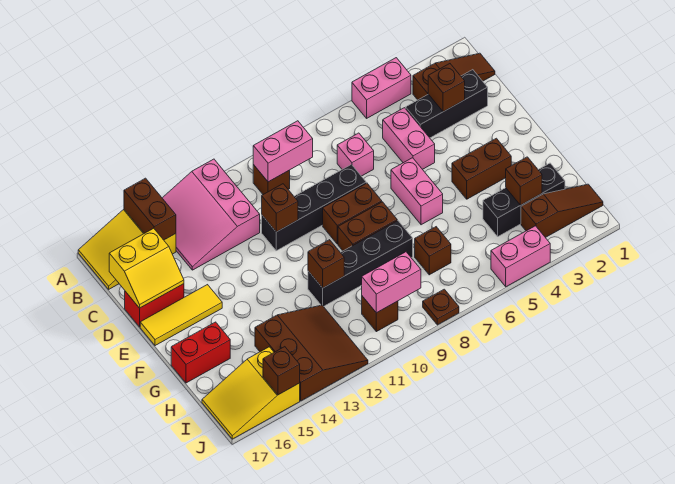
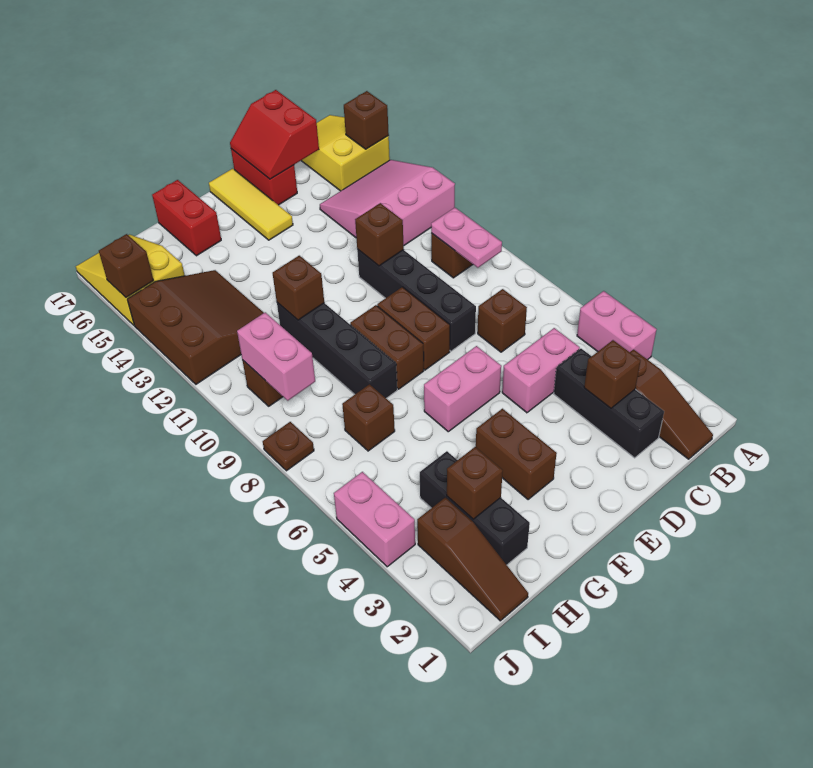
brown brick A15:B15 level 2 -> brown brick A15 level 2
pink brick B9:B10 level 2 -> pink plate B9:B10 level 2
pink brick C7 level 1 -> brown brick C7 level 1
yellow slope C16:D17 level 2 top C -> red slope C16:D17 level 2 top C
brown slope H12:J14 level 1 top 14 -> brown slope H12:J14 level 1 top J

